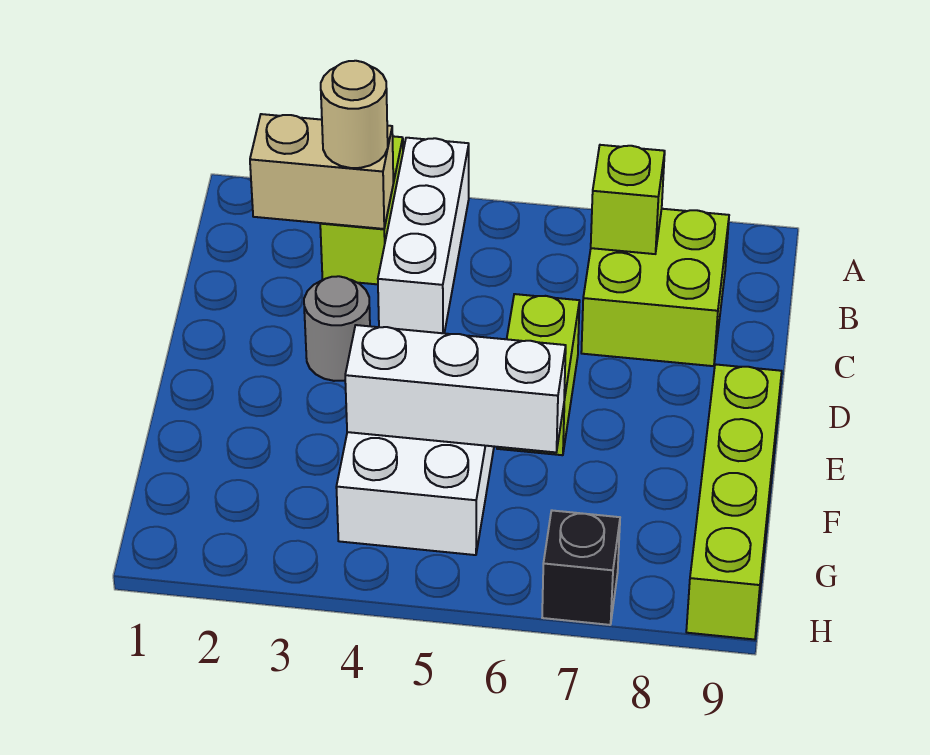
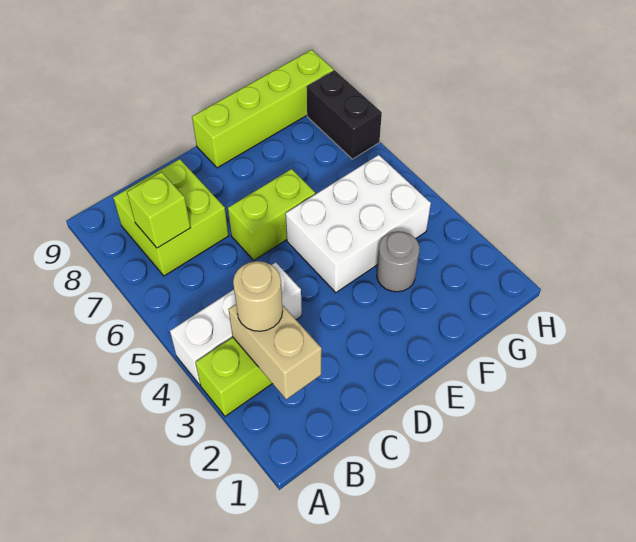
grey round brick D3 level 1 -> grey round brick F3 level 1
white brick F4:F6 level 2 -> none
black brick H7 level 1 -> black brick H7:H8 level 1

